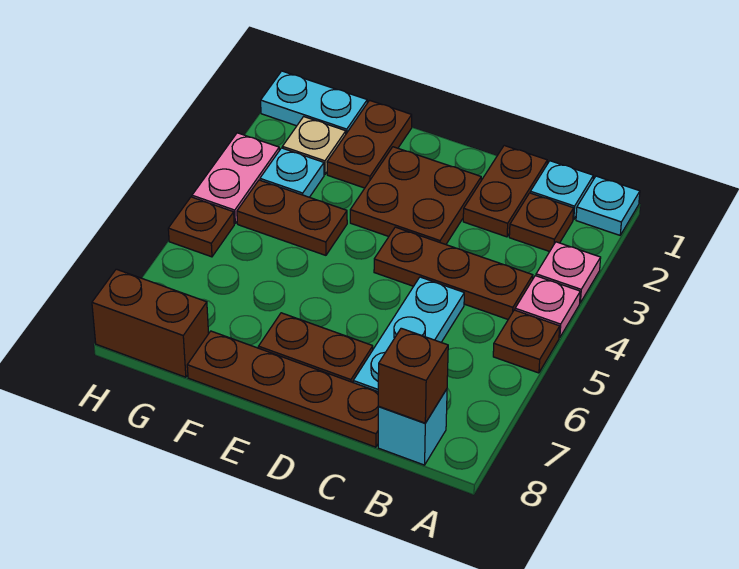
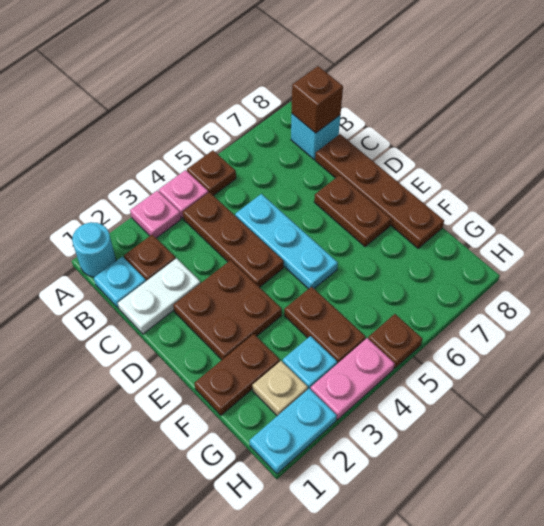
cyan plate A1 level 1 -> cyan round brick A1 level 1
brown plate C1:C2 level 1 -> white plate C1:C2 level 1
cyan plate C5:C7 level 1 -> cyan plate C5:E5 level 1
cyan plate G1:H1 level 1 -> cyan plate H1:H2 level 1
brown brick G8:H8 level 1 -> none

